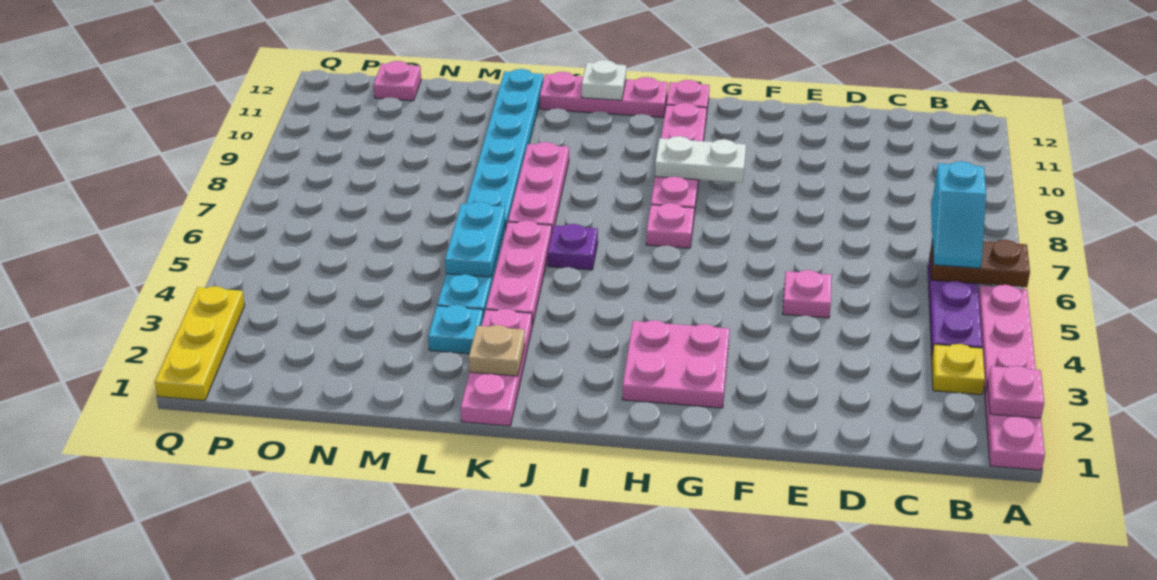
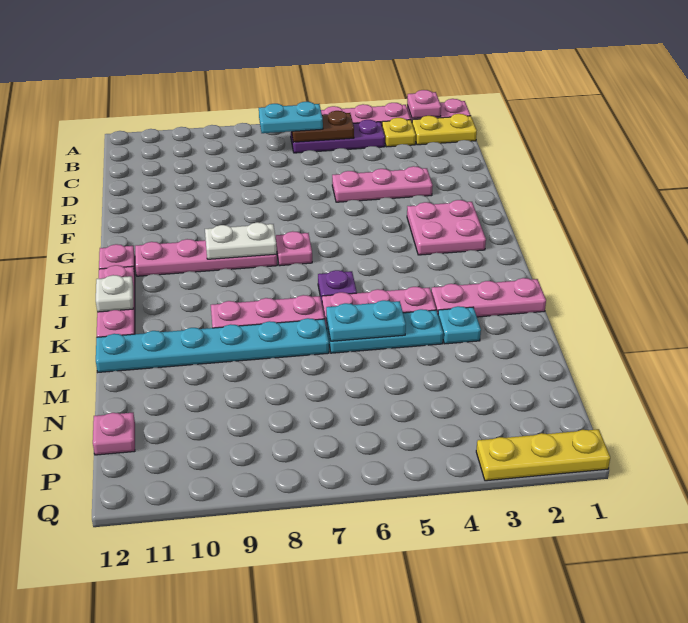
brown plate A6:B6 level 2 -> brown plate B5:B6 level 2
none -> yellow plate B1:B2 level 1
cyan slope B6:B7 level 3 top 7 -> cyan plate B6:B7 level 3
pink plate E5 level 1 -> pink plate E3:E5 level 1
white plate G9:H9 level 2 -> white plate H8:H9 level 2
tan plate K2 level 2 -> none

